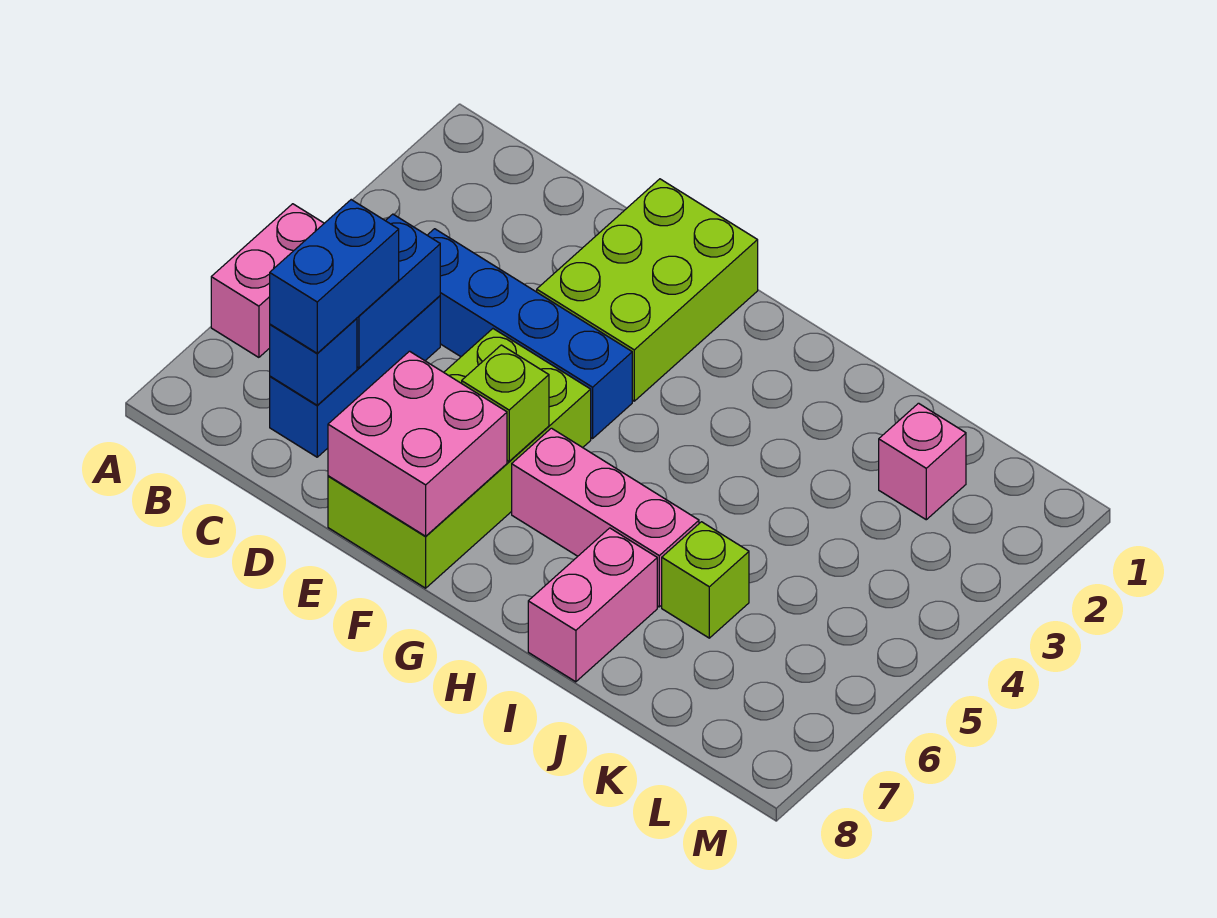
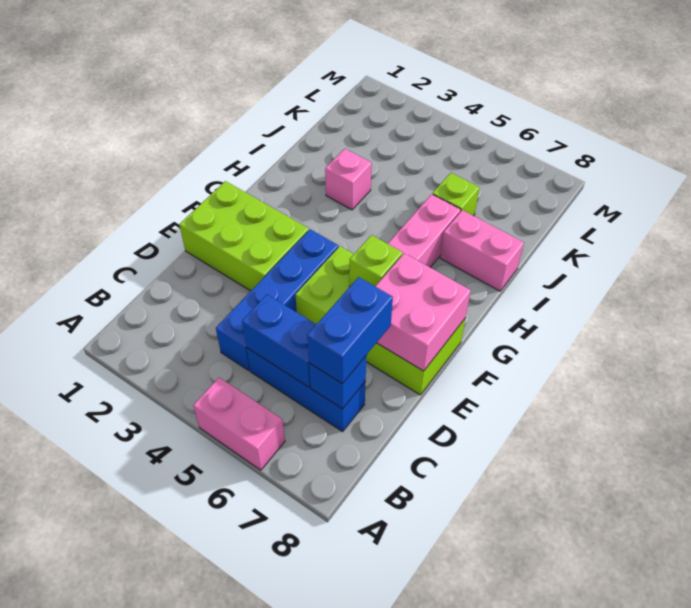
blue brick C6:C7 level 3 -> blue brick C7:D7 level 3
pink brick K2 level 1 -> pink brick I3 level 1

